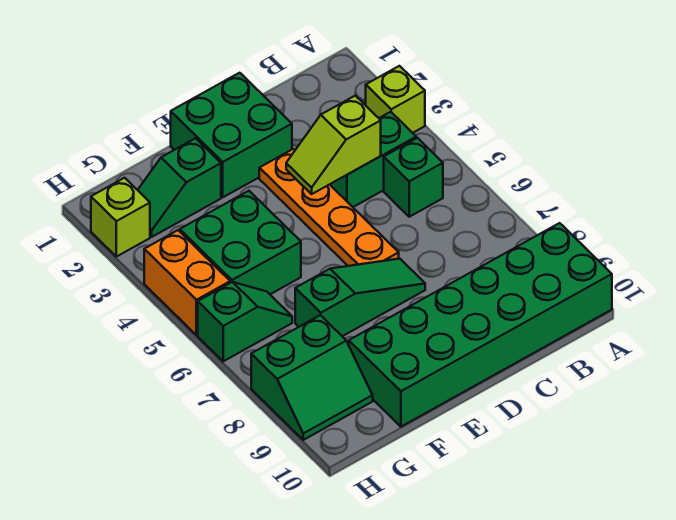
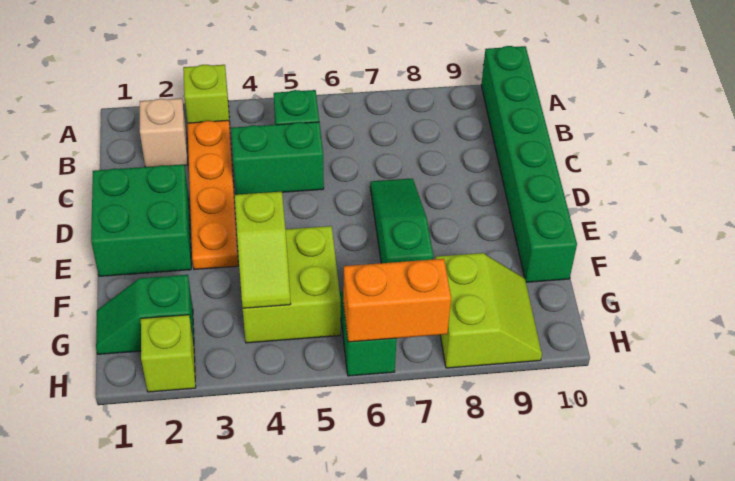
green brick A9:F10 level 1 -> green brick A10:F10 level 1
none -> tan brick B2 level 1
green brick B4:C4 level 1 -> green brick C4:C5 level 1
lime slope C4:D4 level 2 top C -> lime slope F4:G4 level 2 top F
orange plate D3:D6 level 1 -> orange plate B3:E3 level 1
green slope F2:G2 level 1 top F -> green slope G1:G2 level 1 top 2
green brick F4:G5 level 1 -> lime brick F4:G5 level 1
green slope G8:H9 level 1 top 8 -> lime slope G8:H9 level 1 top 8
orange brick H4:H5 level 1 -> orange brick H6:H7 level 2

